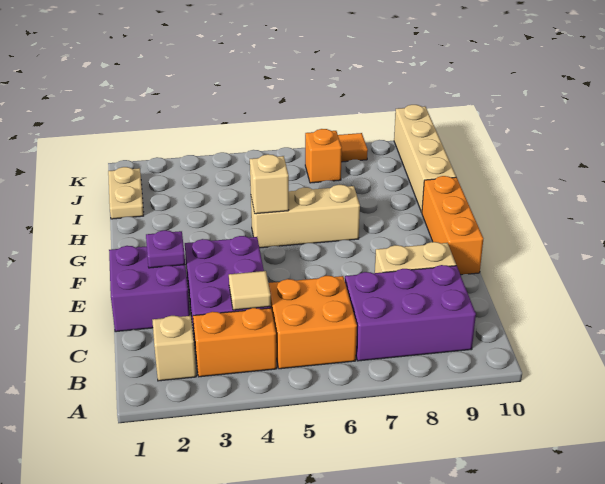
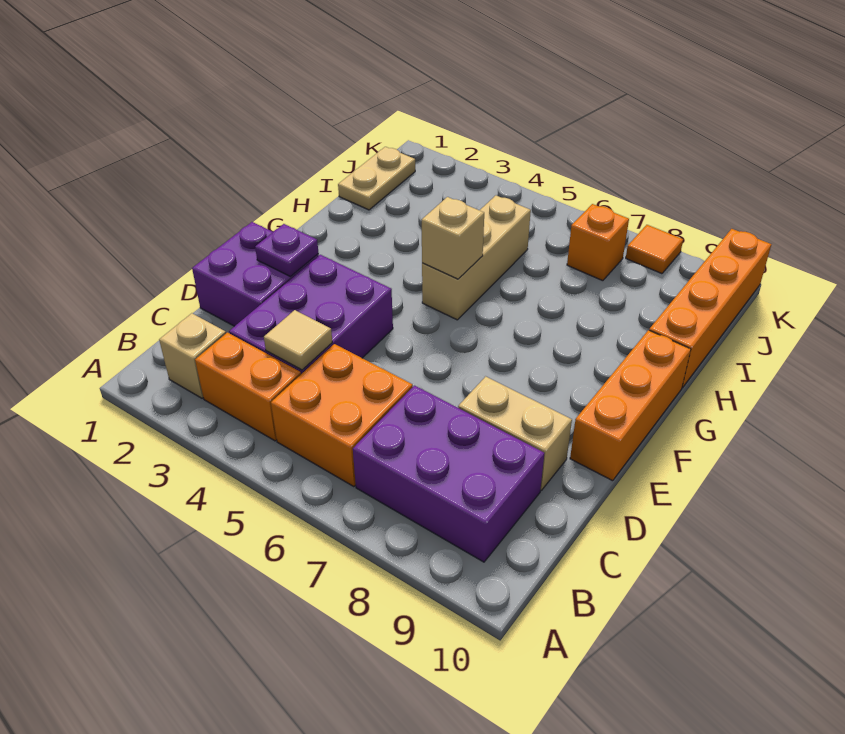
tan brick G5:G7 level 1 -> tan brick G5:I5 level 1
tan brick H10:K10 level 1 -> orange brick H10:K10 level 1

